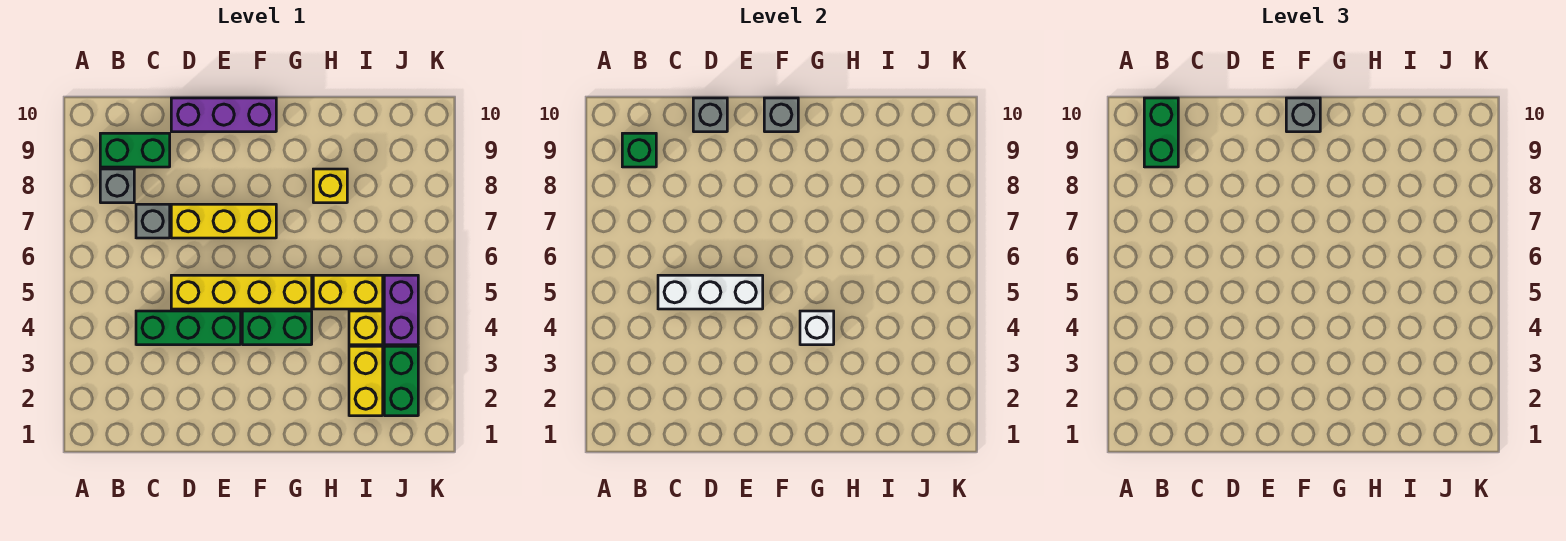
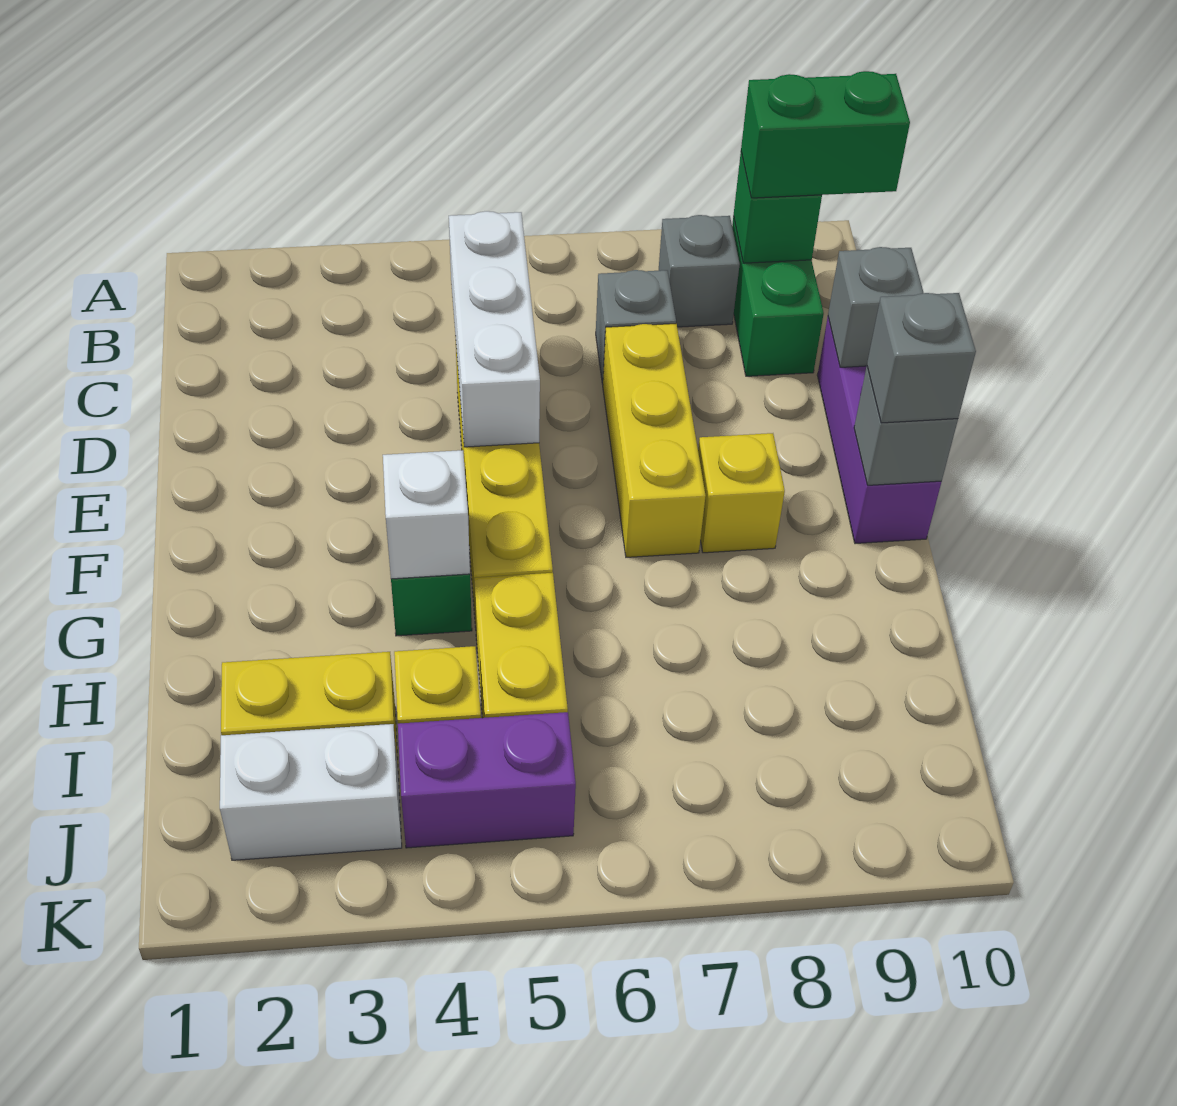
green brick C4:E4 level 1 -> none
yellow brick H8 level 1 -> yellow brick F8 level 1
green brick J2:J3 level 1 -> white brick J2:J3 level 1

